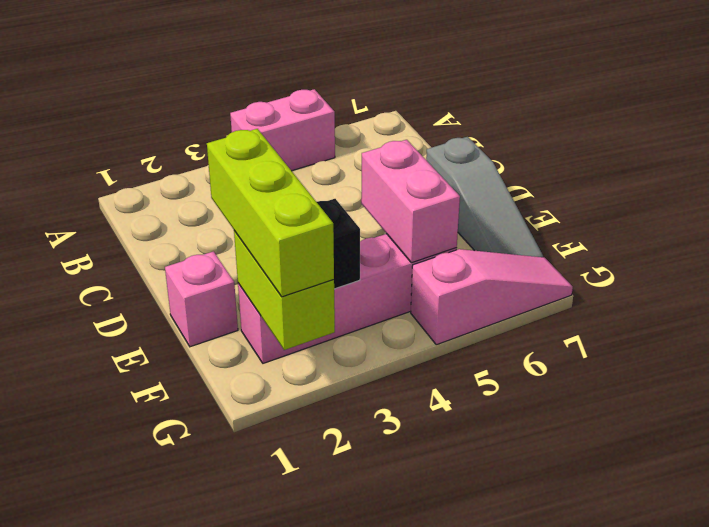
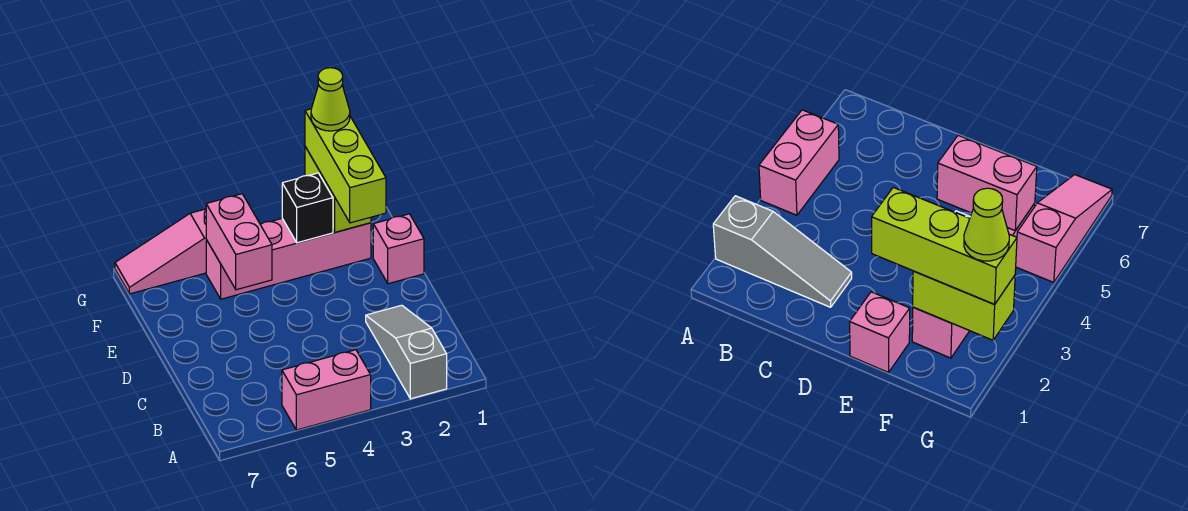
grey slope D7:F7 level 1 top D -> grey slope A2:C2 level 1 top A
none -> lime cone G2 level 4

